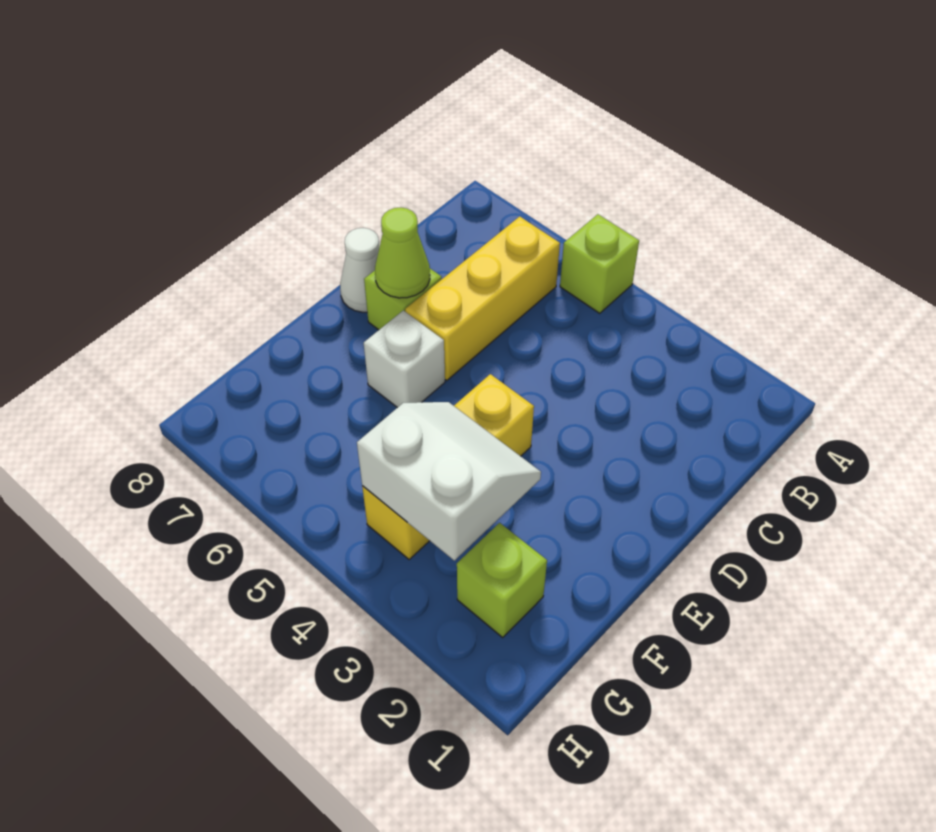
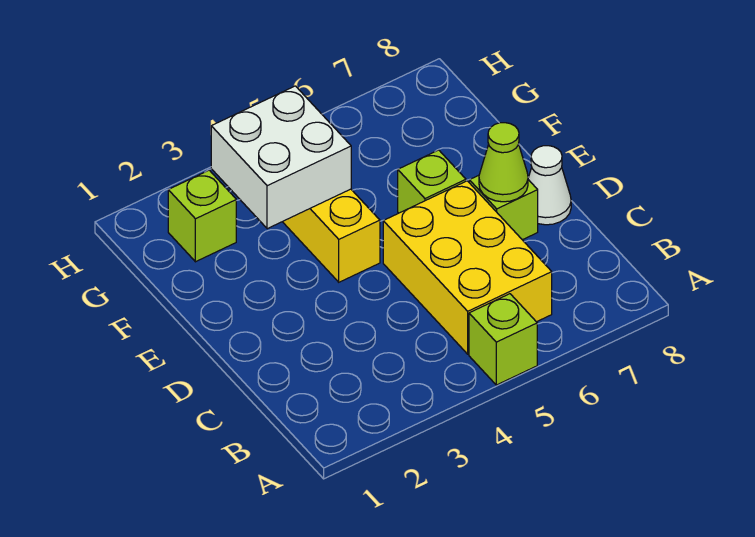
yellow brick B6:D6 level 1 -> yellow brick B5:D6 level 1
white brick E6 level 1 -> lime brick E6 level 1
white slope F3:G4 level 2 top G -> white brick F3:G4 level 2

